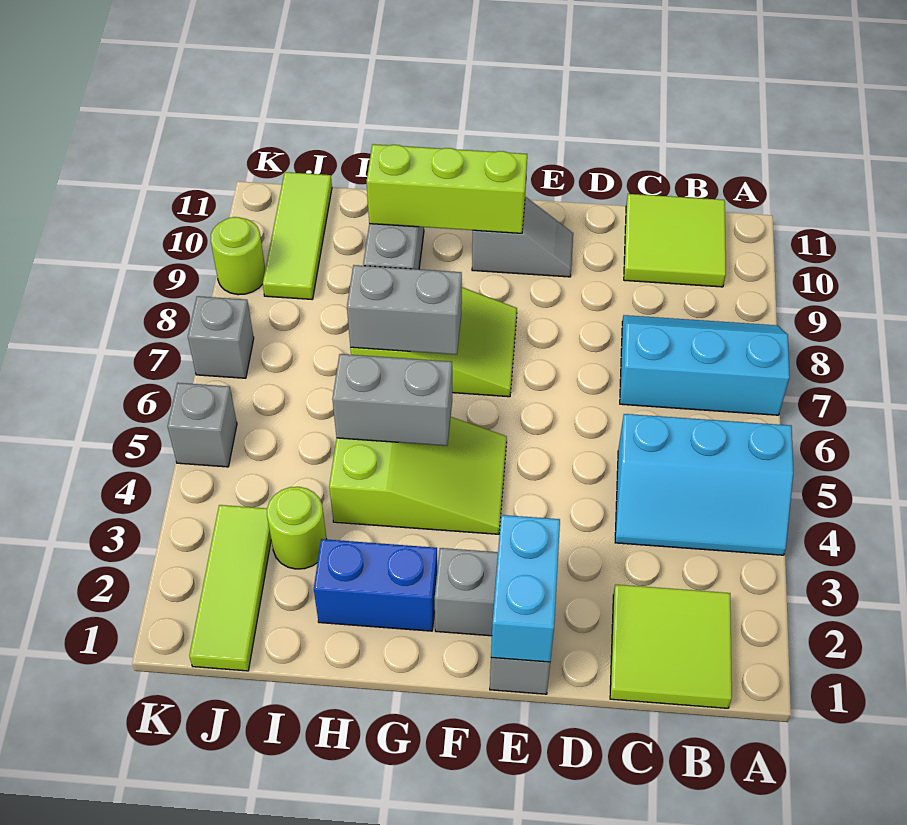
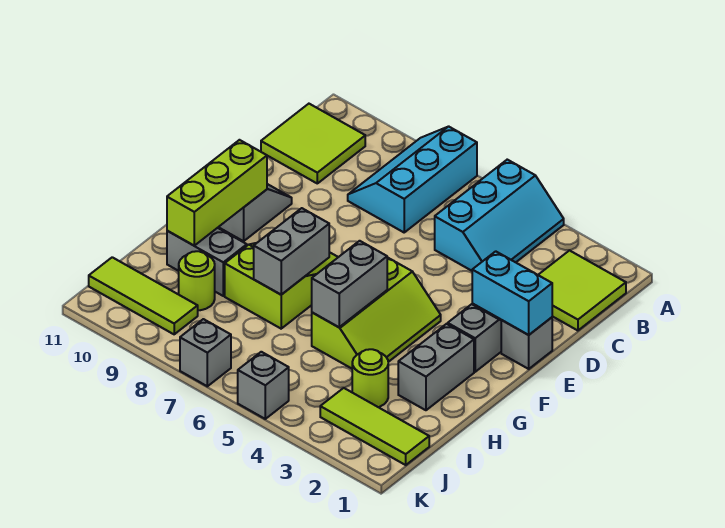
lime slope F4:H5 level 1 top H -> lime slope F4:H5 level 1 top 5
blue brick G2:H2 level 1 -> grey brick G2:H2 level 1
lime round brick K9 level 1 -> lime round brick I9 level 1

